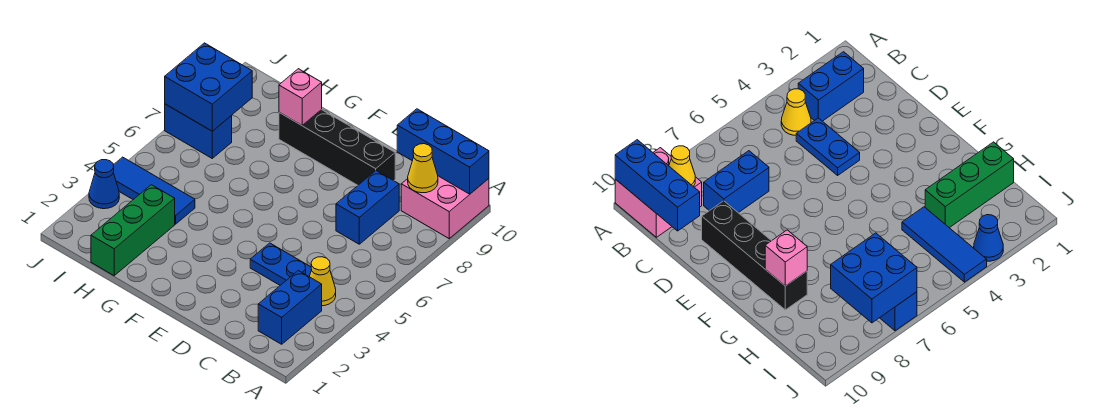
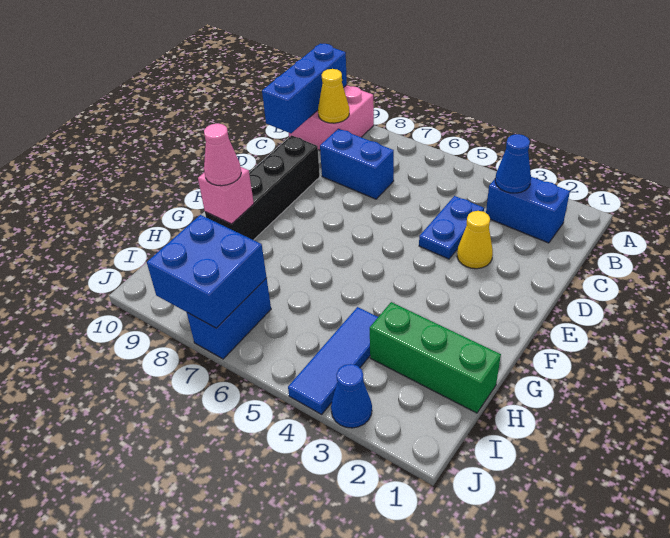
none -> blue cone B3 level 2
yellow cone B4 level 1 -> yellow cone D3 level 1
none -> pink cone G9 level 3

